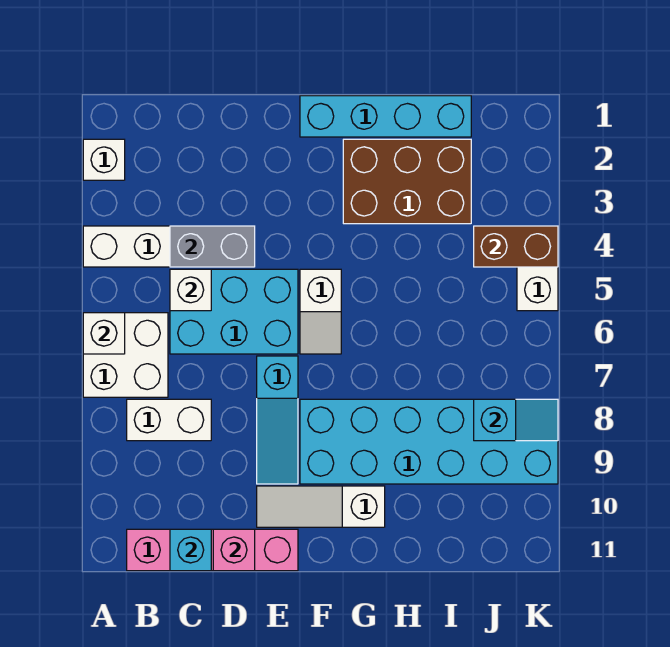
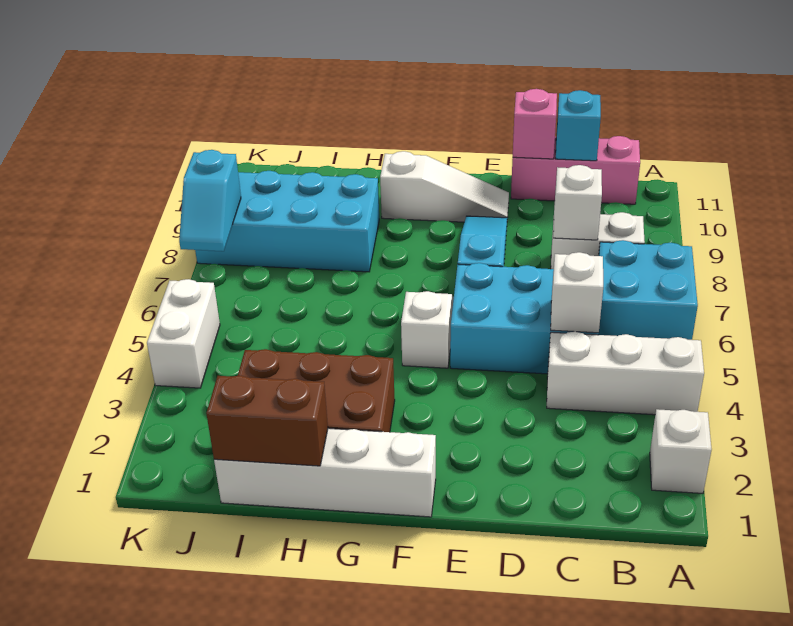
white brick A6:B7 level 1 -> cyan brick A6:B7 level 1
white brick A6 level 2 -> white brick C8 level 2
pink brick B11:E11 level 1 -> pink brick B11:D11 level 1
grey brick C4:D4 level 2 -> none
cyan brick F1:I1 level 1 -> white brick F1:I1 level 1
cyan brick F8:K9 level 1 -> cyan brick H8:K9 level 1
brown brick J4:K4 level 2 -> brown brick H1:I1 level 2
cyan slope J8:K8 level 2 top J -> cyan slope K7:K8 level 2 top 8

